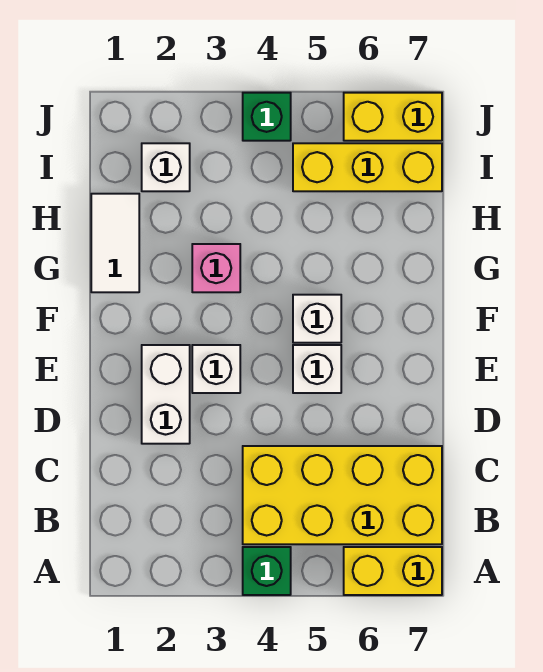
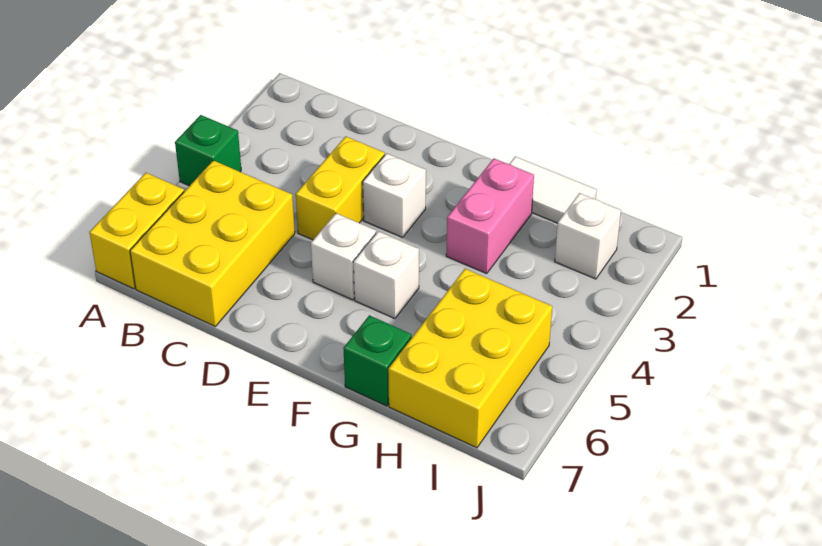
yellow brick B4:C7 level 1 -> yellow brick B5:C7 level 1
white brick D2:E2 level 1 -> none
pink brick G3 level 1 -> pink brick G2:G3 level 1
yellow brick I5:I7 level 1 -> yellow brick H5:I7 level 1
green brick J4 level 1 -> green brick G7 level 1
yellow brick J6:J7 level 1 -> yellow brick D3:D4 level 1

